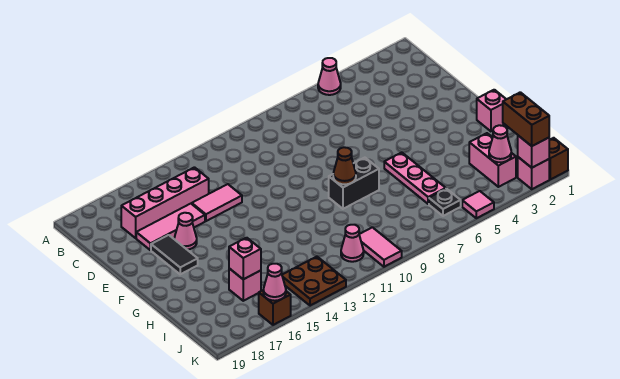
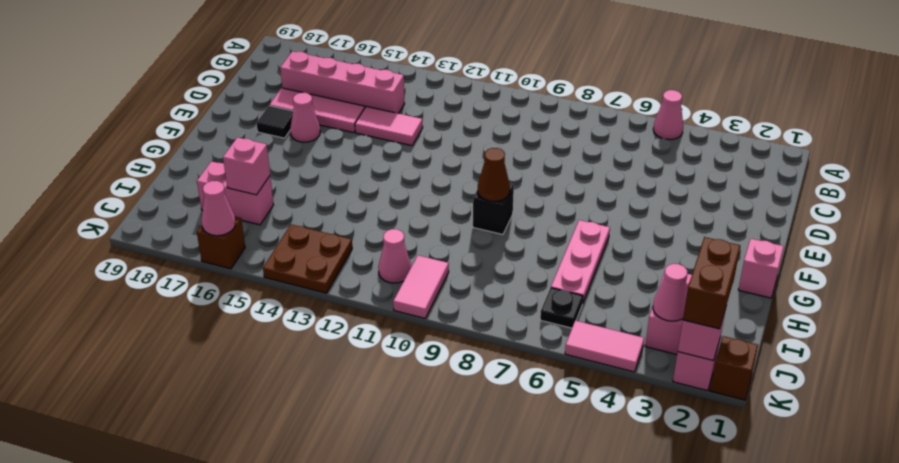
black tile E17:F17 level 1 -> black tile E17 level 1
black brick G8:G9 level 1 -> black brick G9 level 1
pink brick I16 level 1 -> pink brick I16:I17 level 1
pink tile K5 level 1 -> pink tile K4:K5 level 1

